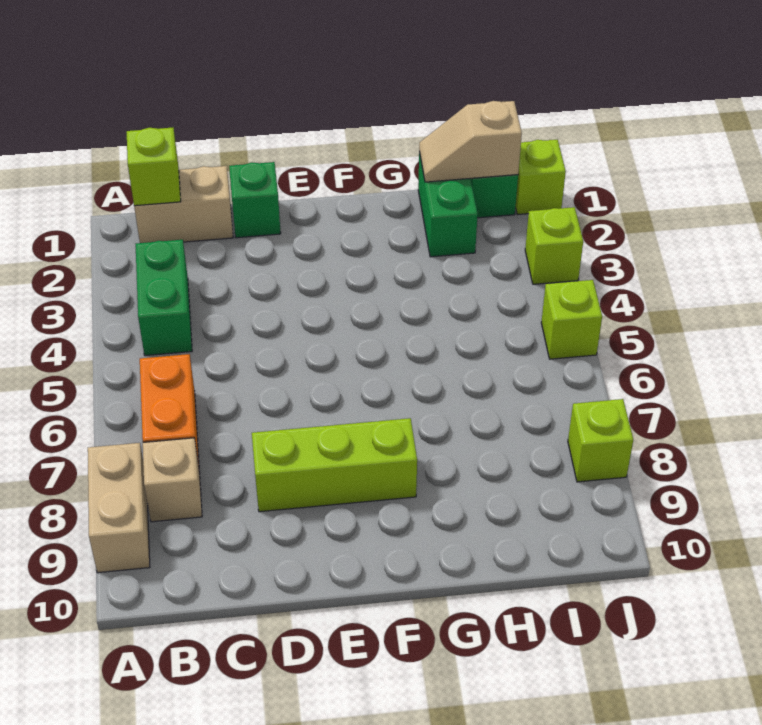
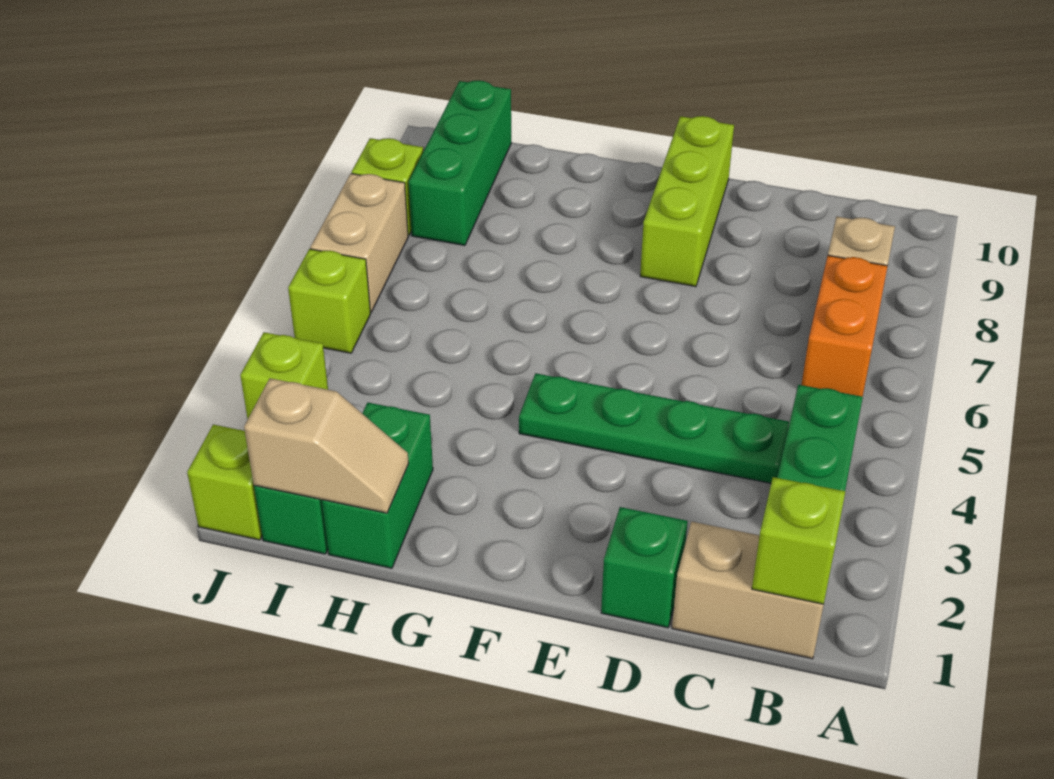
tan brick A8:A9 level 1 -> tan brick J6:J7 level 1
none -> green plate C4:F4 level 1
lime brick D8:F8 level 1 -> lime brick E8:E10 level 1
none -> green brick I8:I10 level 1

